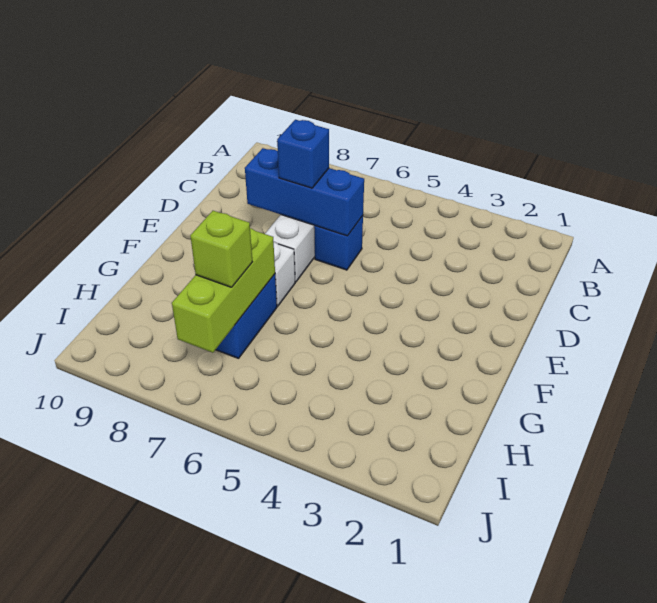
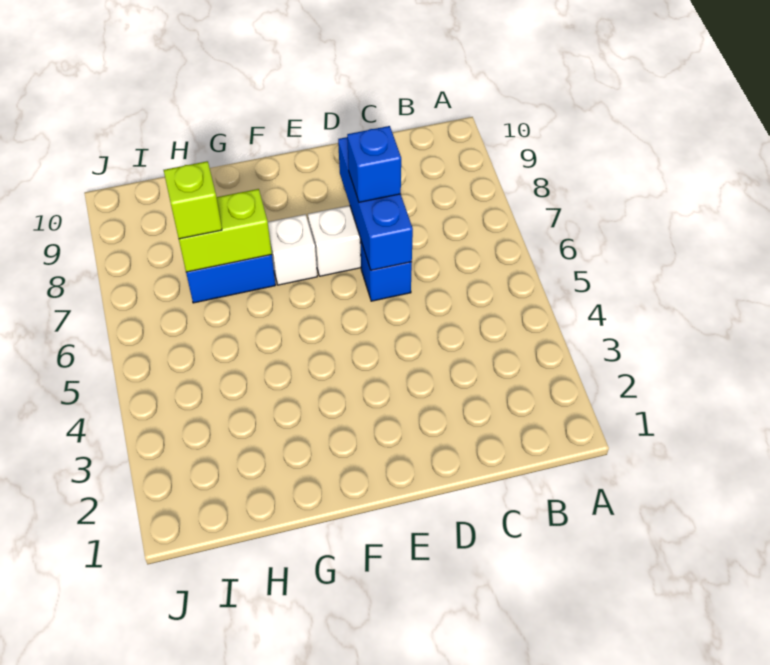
lime brick G7:I7 level 2 -> lime brick G7:H7 level 2

